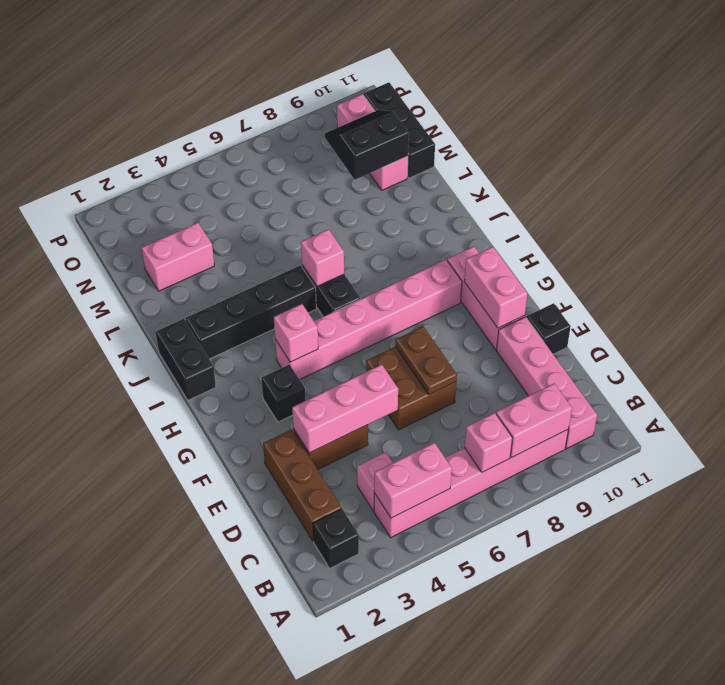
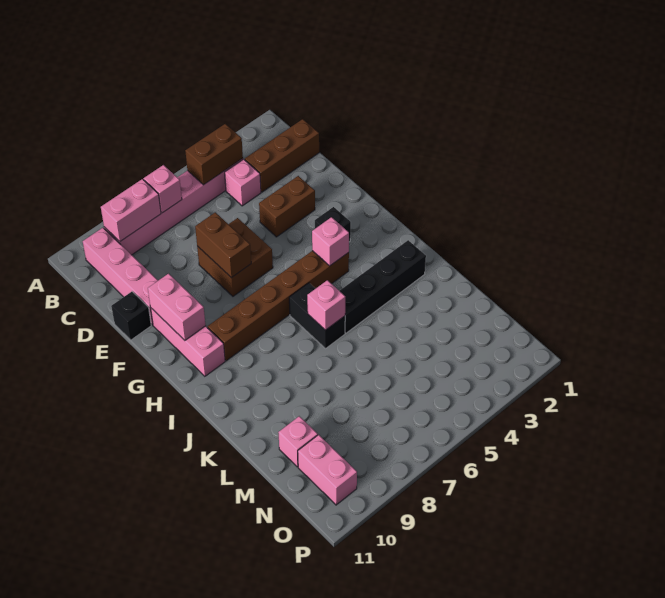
black brick B2 level 1 -> none
pink brick B4:B5 level 2 -> brown brick B4:B5 level 2
brown brick C2:E2 level 1 -> brown brick C1:C3 level 1
pink brick E3:E5 level 2 -> none
brown plate E7:F7 level 2 -> brown brick E7:F7 level 2
pink brick H4:H9 level 1 -> brown brick H4:H9 level 1
black brick I1:J1 level 1 -> none
pink brick M2:M3 level 1 -> none
black slope M9:N10 level 2 top M -> none
black brick M11:O11 level 1 -> none

